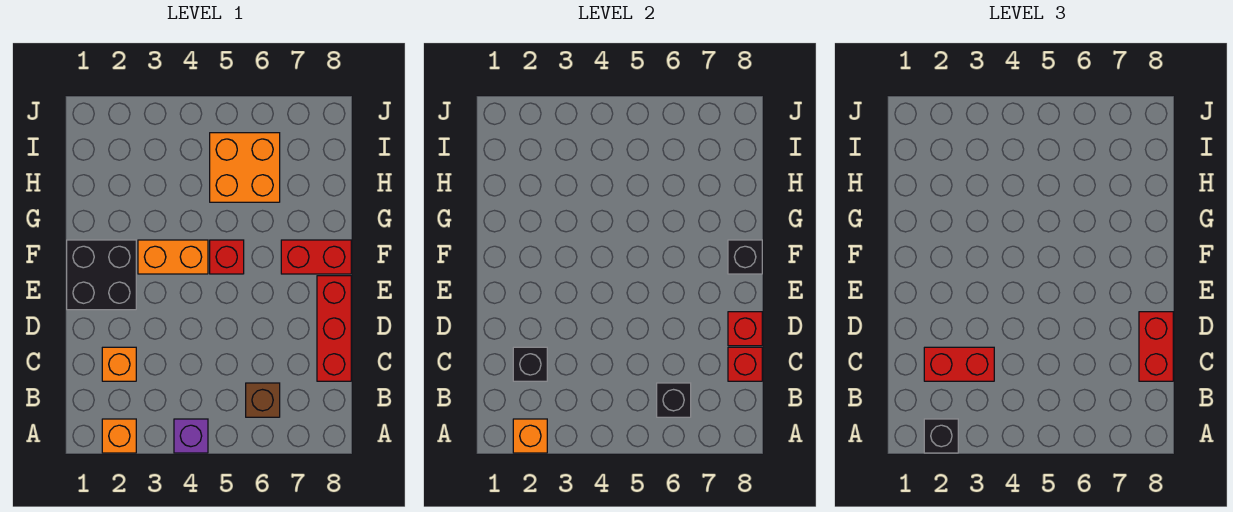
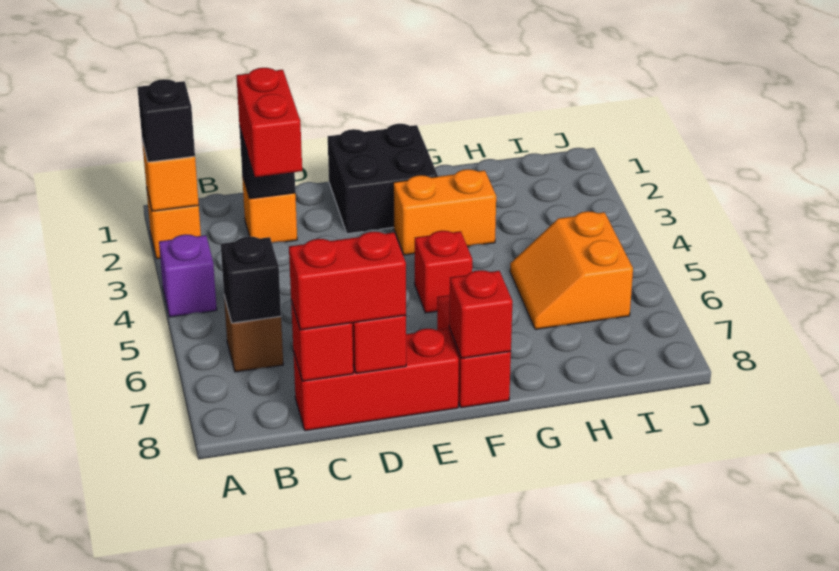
orange brick F3:F4 level 1 -> orange brick F3:G3 level 1
black brick F8 level 2 -> red brick F8 level 2
orange brick H5:I6 level 1 -> orange slope H5:I6 level 1 top I

